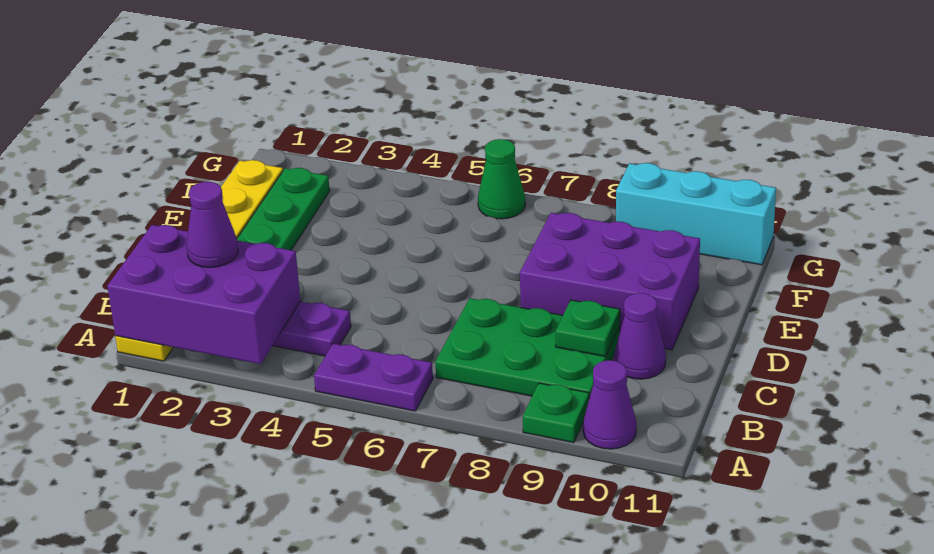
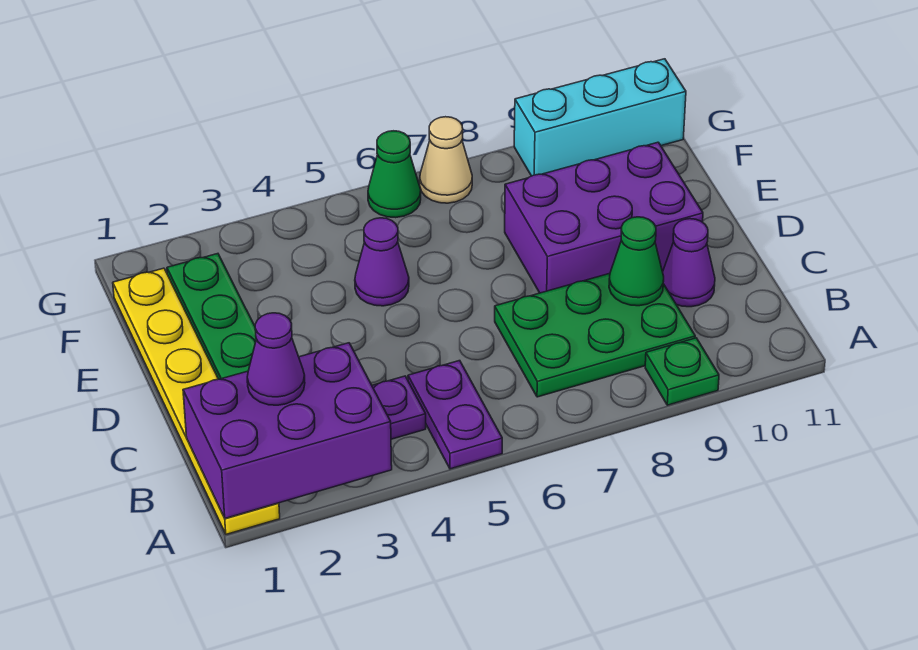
purple plate A5:A6 level 1 -> purple plate A5:B5 level 1
purple cone A10 level 1 -> purple cone E5 level 1
green plate C9 level 2 -> green cone C9 level 2
none -> tan cone G7 level 1

